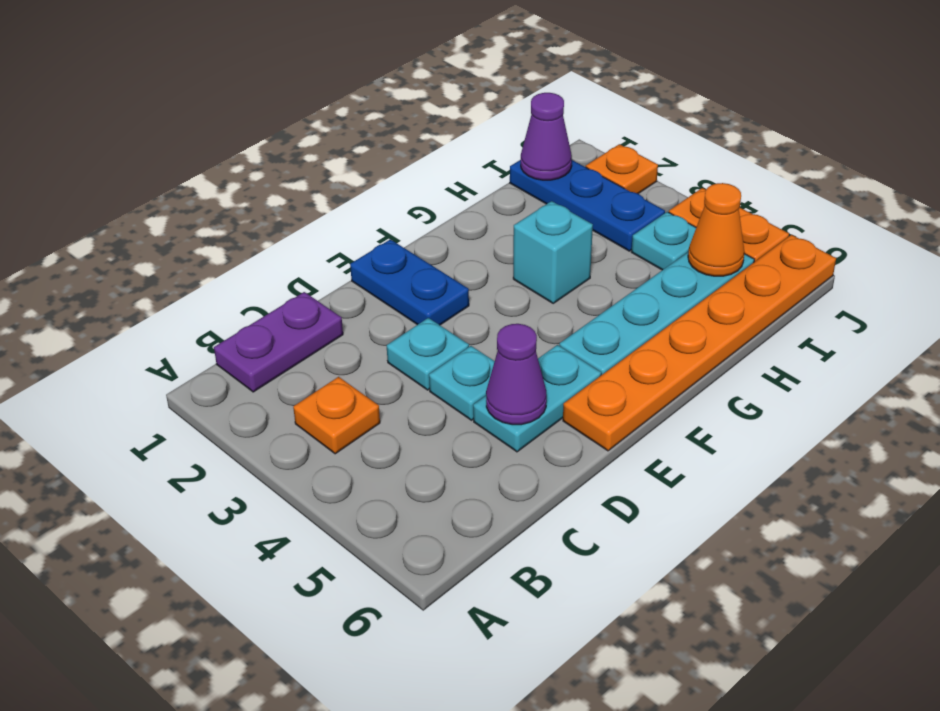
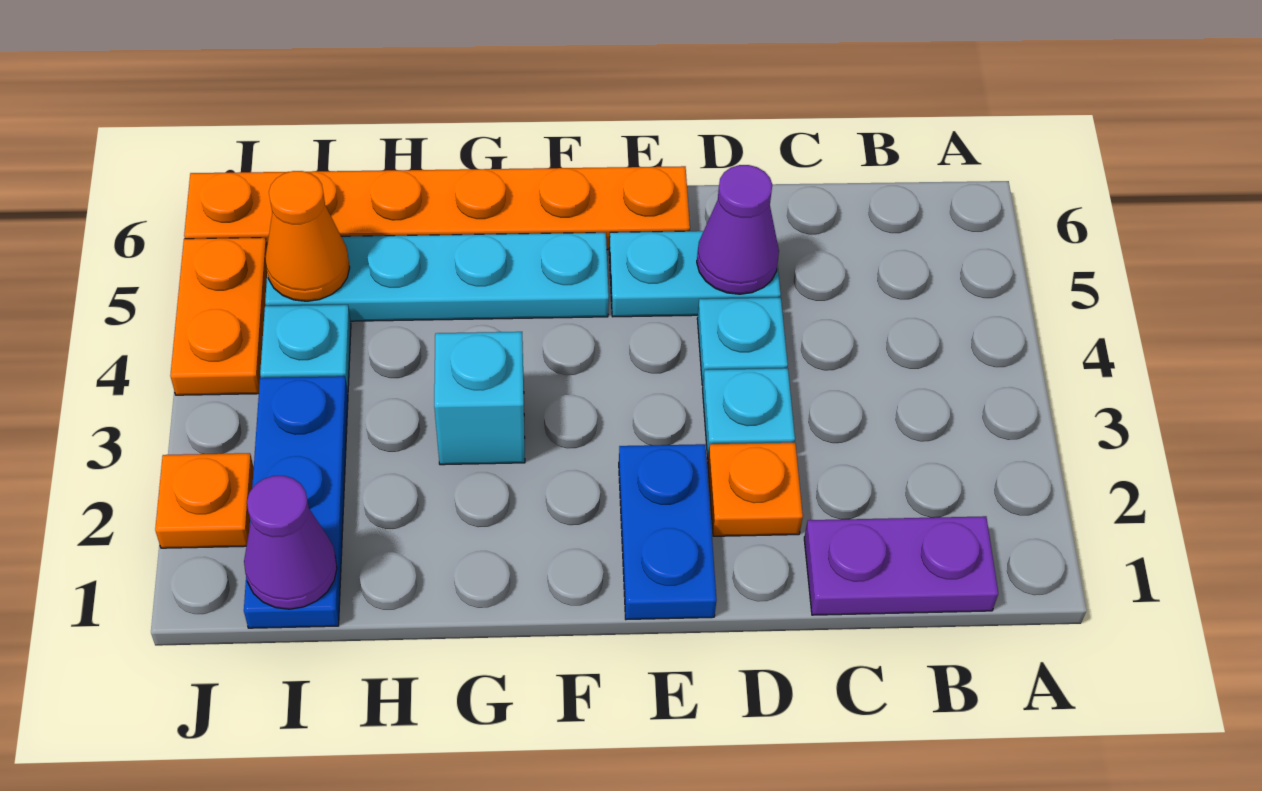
orange plate B3 level 1 -> orange plate D2 level 1

